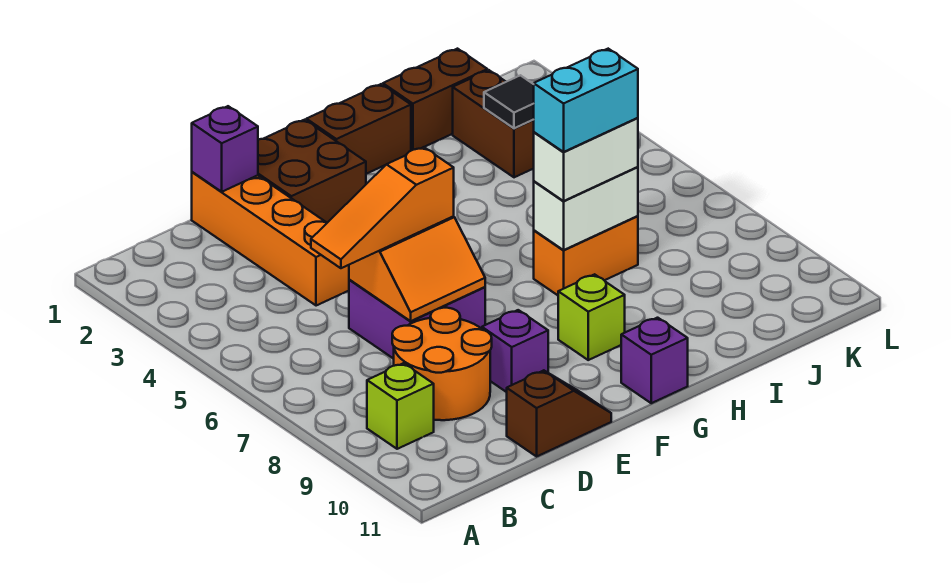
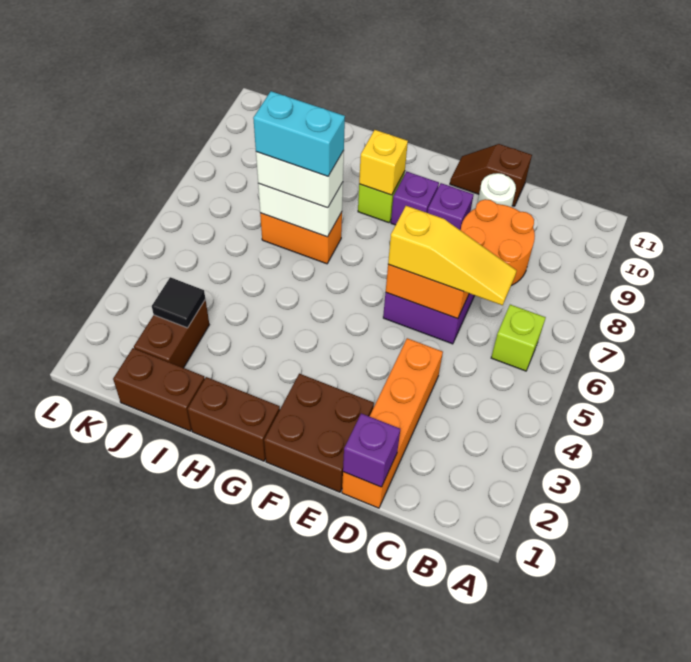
lime brick B9 level 1 -> lime brick B6 level 1
orange slope C6:E6 level 3 top E -> yellow slope C6:E6 level 3 top E
none -> white round brick D10 level 1
none -> yellow brick G9 level 2
purple brick G11 level 1 -> purple brick F9 level 1

